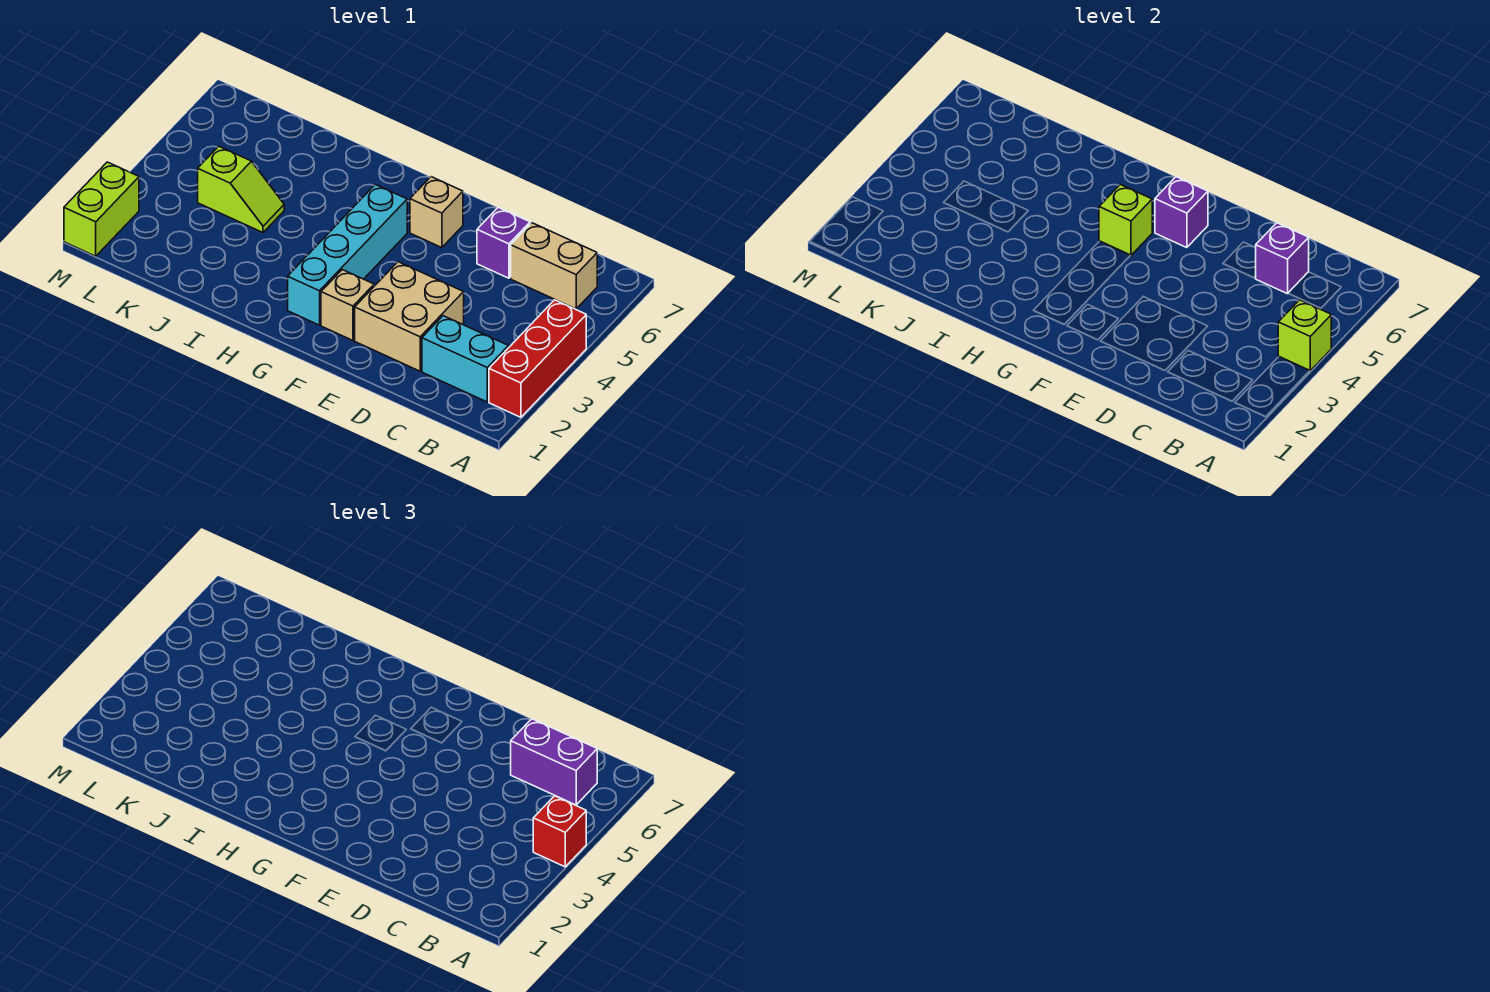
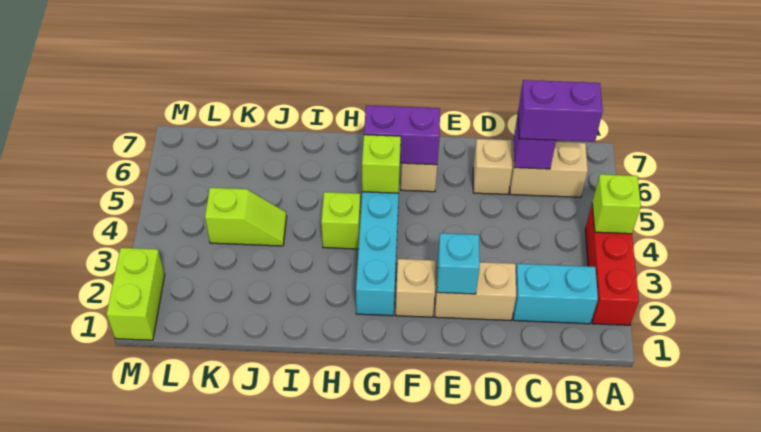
red brick A4 level 3 -> none
tan brick D2:E3 level 1 -> tan brick D2:E2 level 1
purple brick D6 level 1 -> tan brick D6 level 1
none -> cyan brick E2 level 2
purple brick F6 level 2 -> purple brick F6:G6 level 2
none -> lime brick H4 level 1

